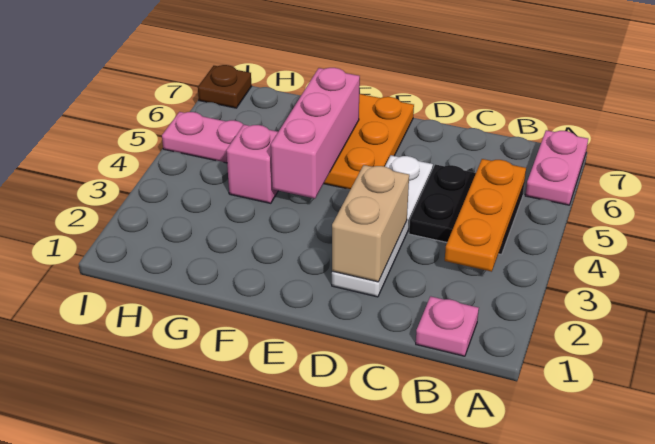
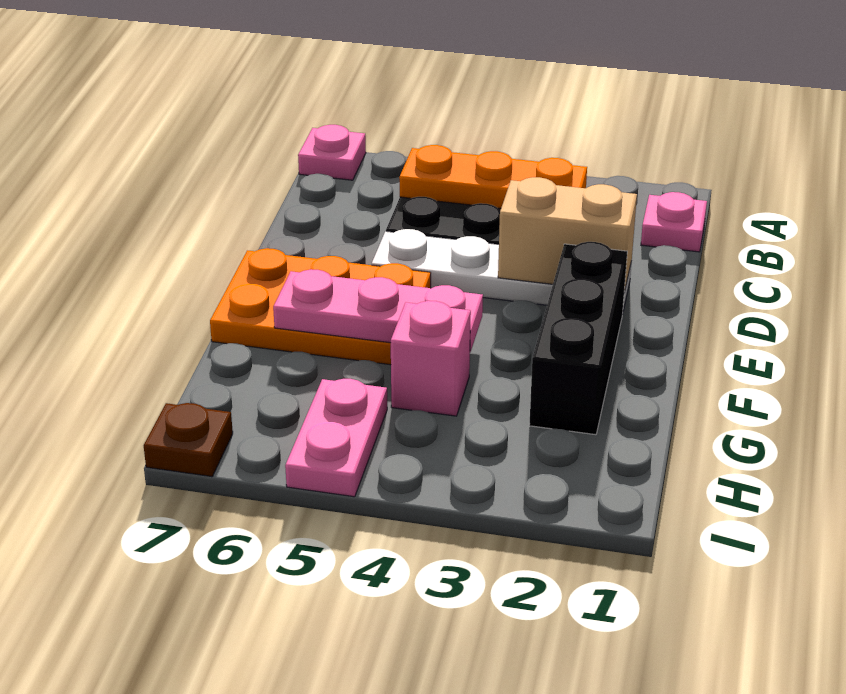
pink plate A6:A7 level 1 -> pink plate A7 level 1
none -> black brick E2:G2 level 1
pink brick F4:F6 level 2 -> pink plate F4:F6 level 2

